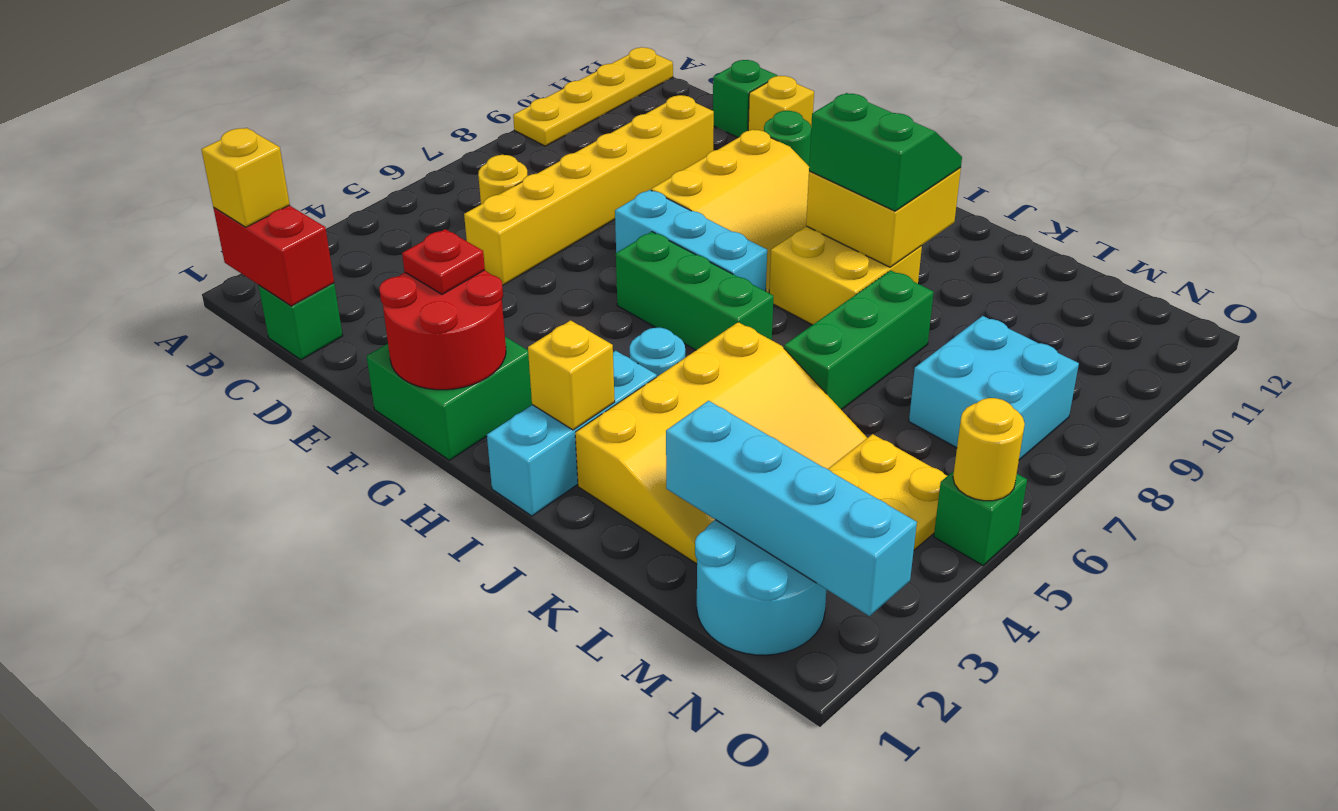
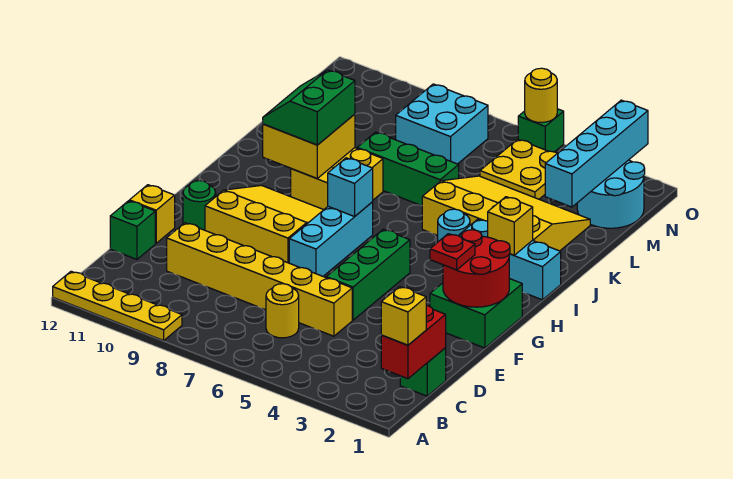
green brick G6:I6 level 1 -> green brick E5:G5 level 1
none -> cyan brick H7 level 2

